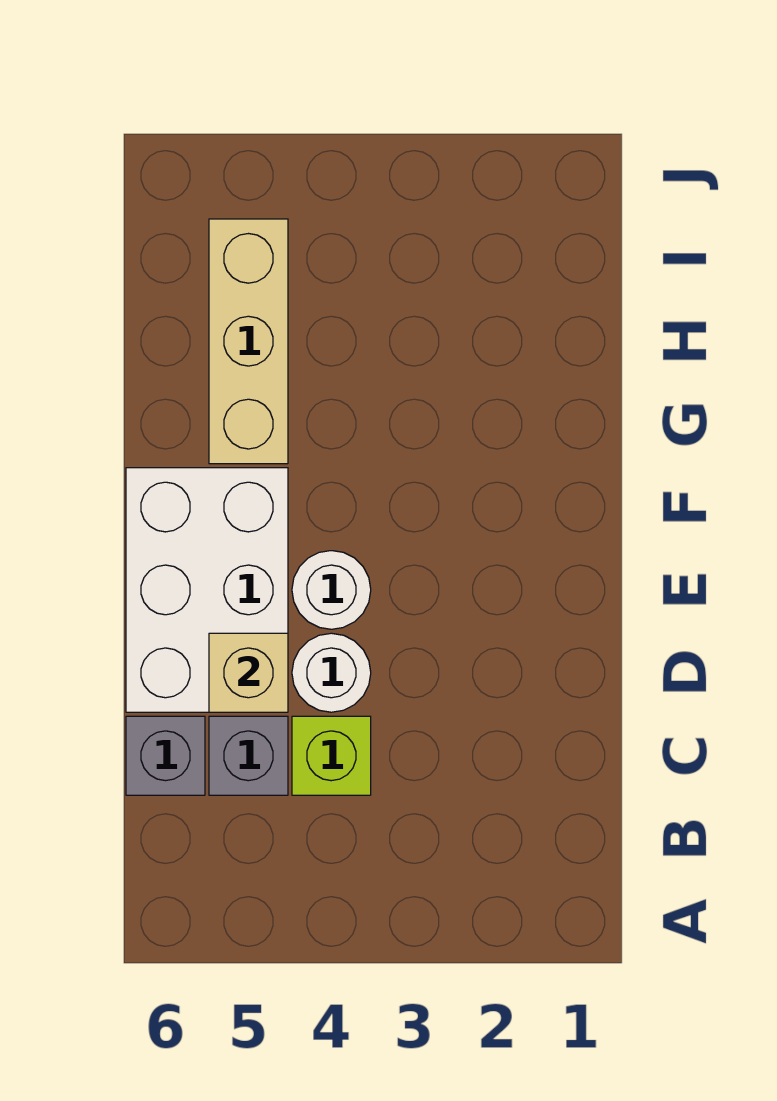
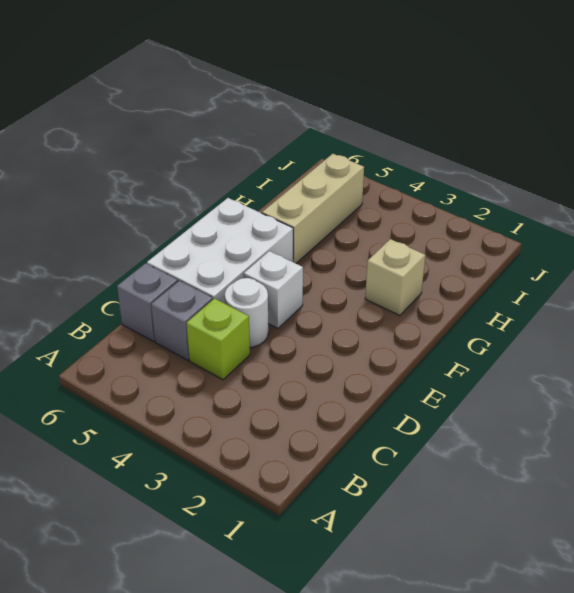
tan brick D5 level 2 -> tan brick G2 level 1
white round brick E4 level 1 -> white brick E4 level 1

